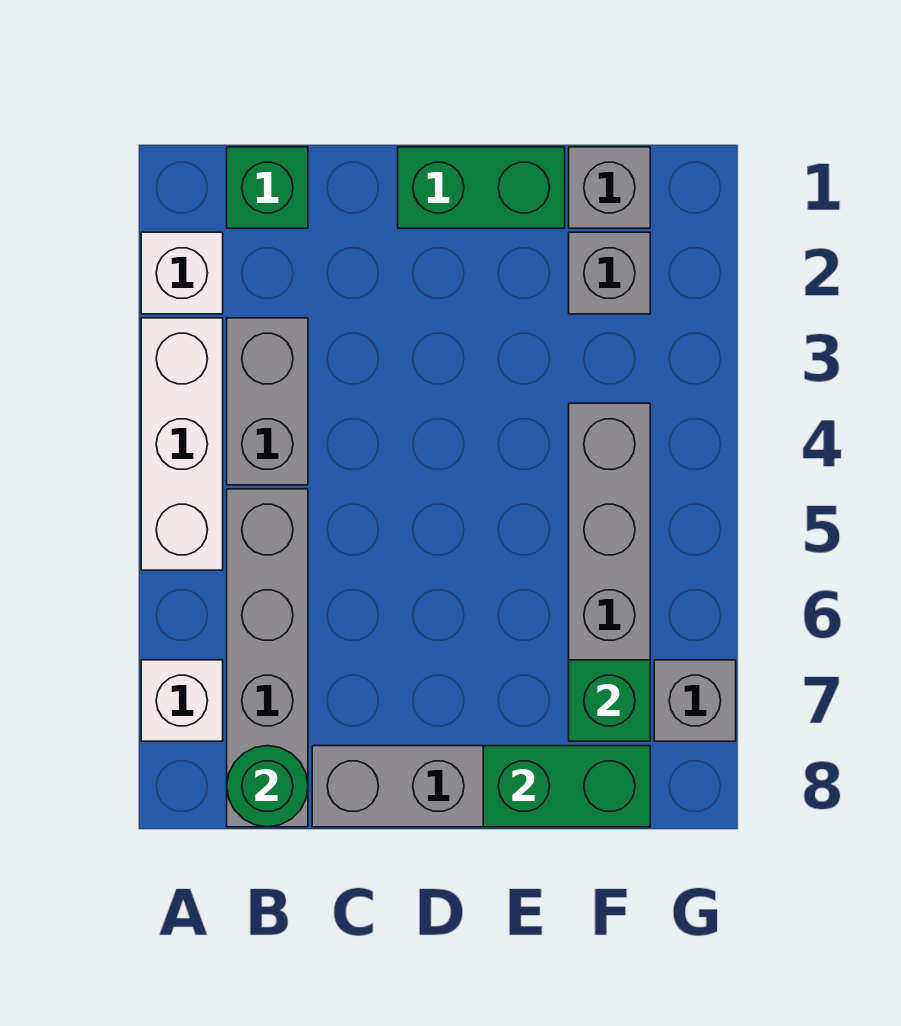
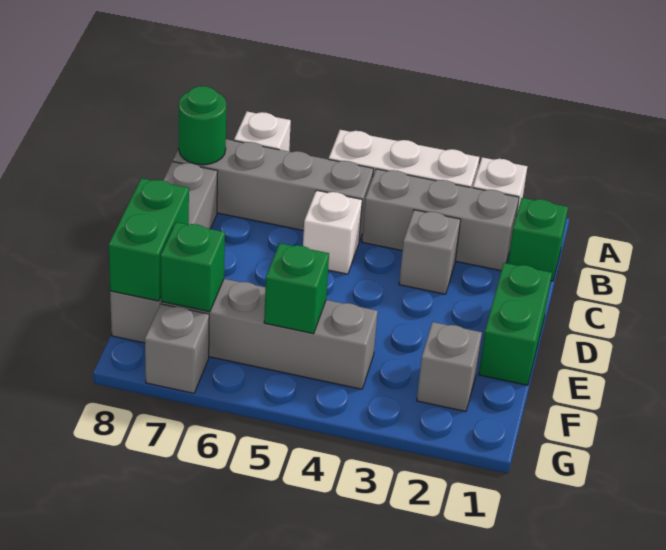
grey brick B3:B4 level 1 -> grey brick B2:B4 level 1
none -> white brick C5 level 1
grey brick F1 level 1 -> grey brick C3 level 1
none -> green brick F5 level 2

